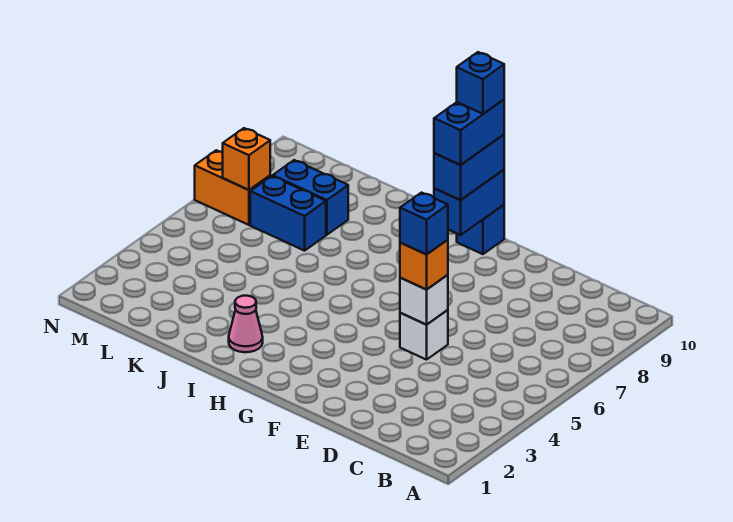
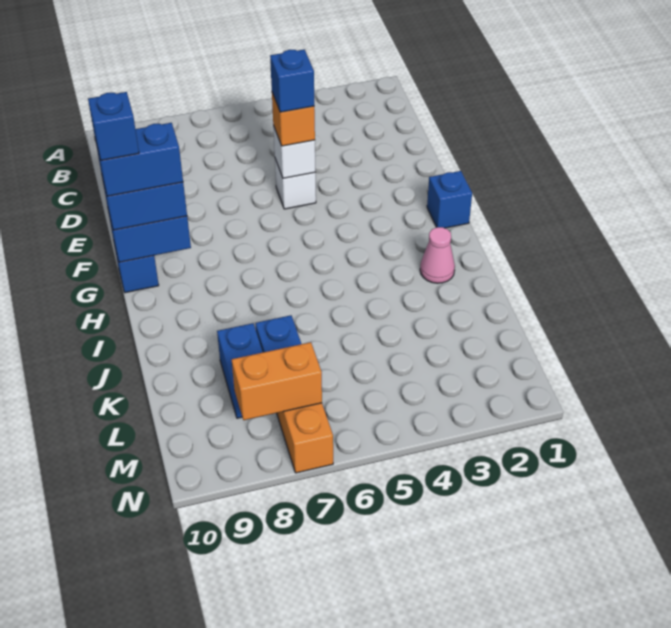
none -> blue brick G1 level 1
orange brick M7 level 2 -> orange brick M7:M8 level 2

